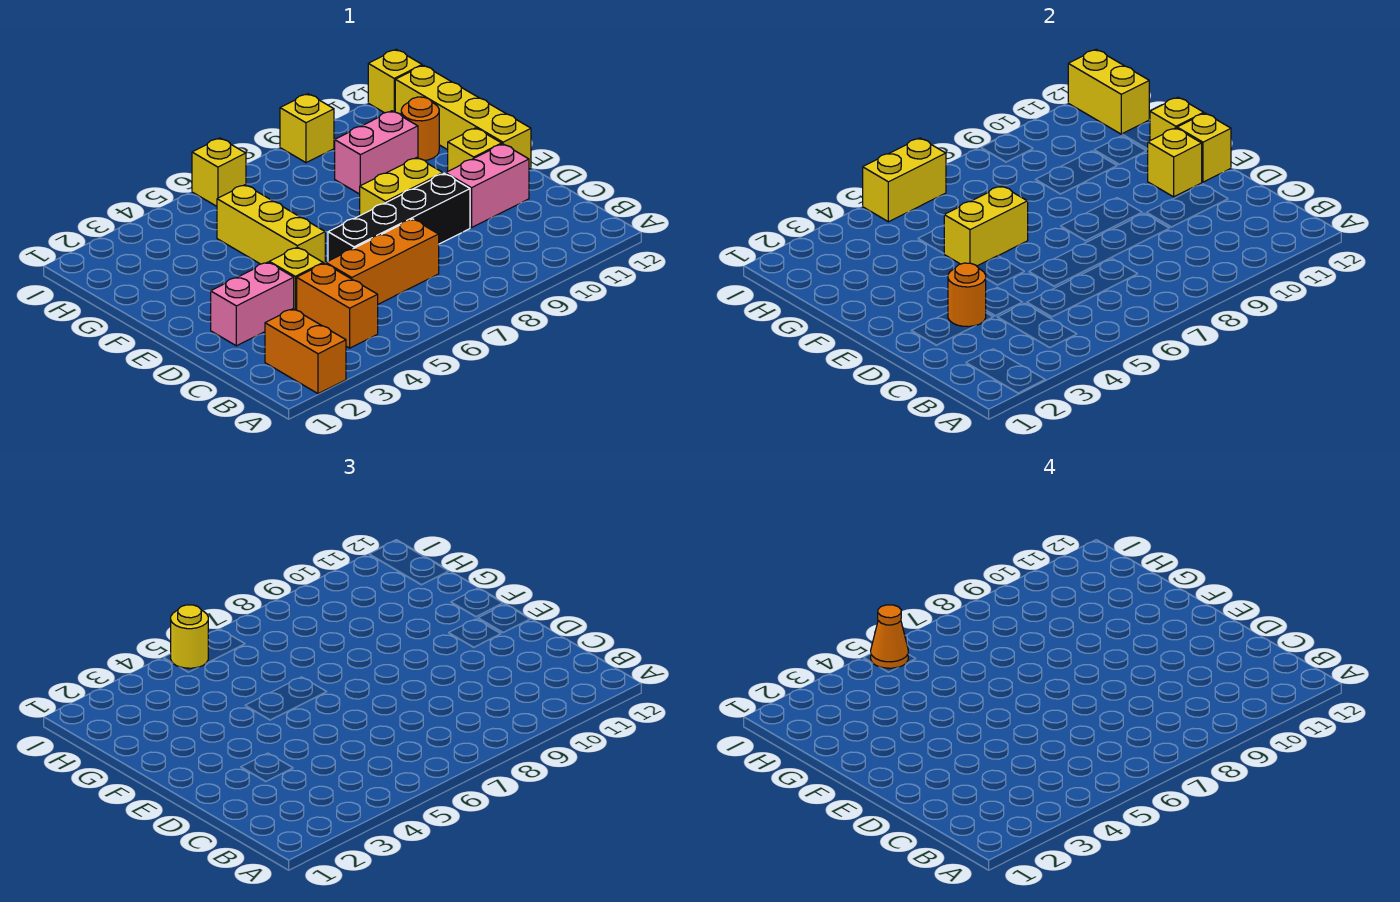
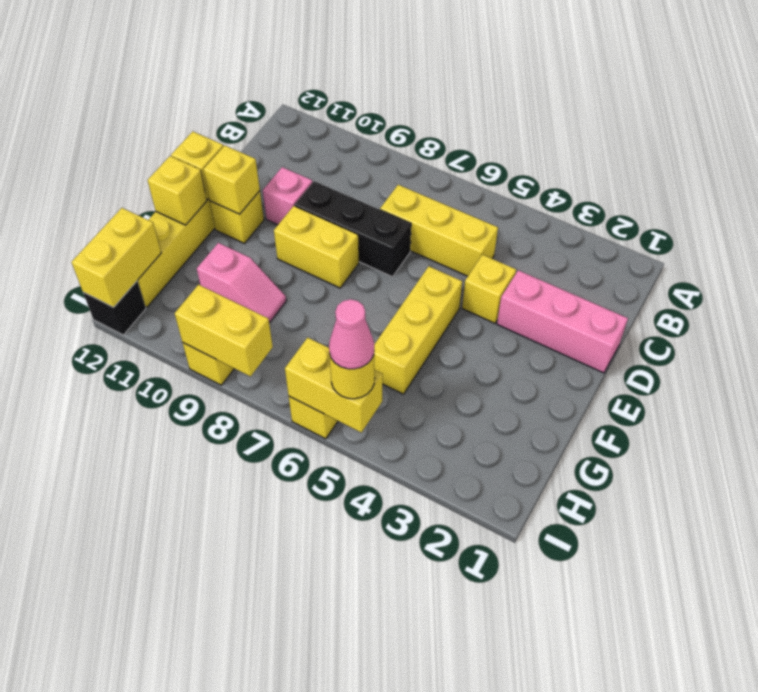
orange brick A2:B2 level 1 -> none
orange brick B4:C4 level 1 -> none
orange brick C5:C7 level 1 -> yellow brick C5:C7 level 1
pink brick D2:D3 level 1 -> pink brick D1:D3 level 1
orange round brick D3 level 2 -> none
black brick D6:D9 level 1 -> black brick D7:D9 level 1
pink brick D10:D11 level 1 -> pink brick D10 level 1
yellow brick F5:F6 level 2 -> yellow brick I8:I9 level 2
pink brick G9:G10 level 1 -> pink slope G9:G10 level 1 top 10
orange round brick G11 level 1 -> none
orange cone I5 level 4 -> pink cone I5 level 4
yellow brick I12 level 1 -> black brick I12 level 1

